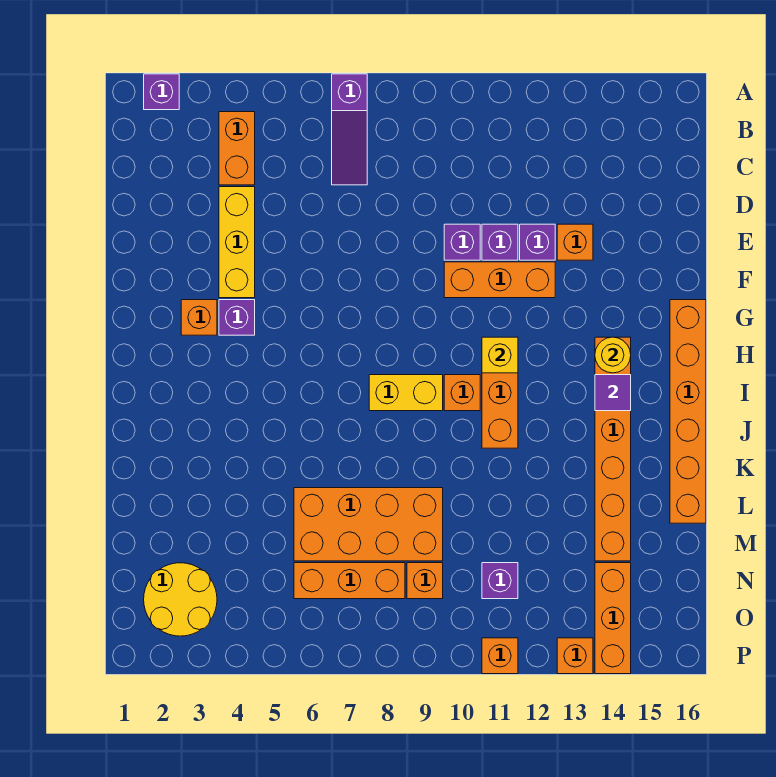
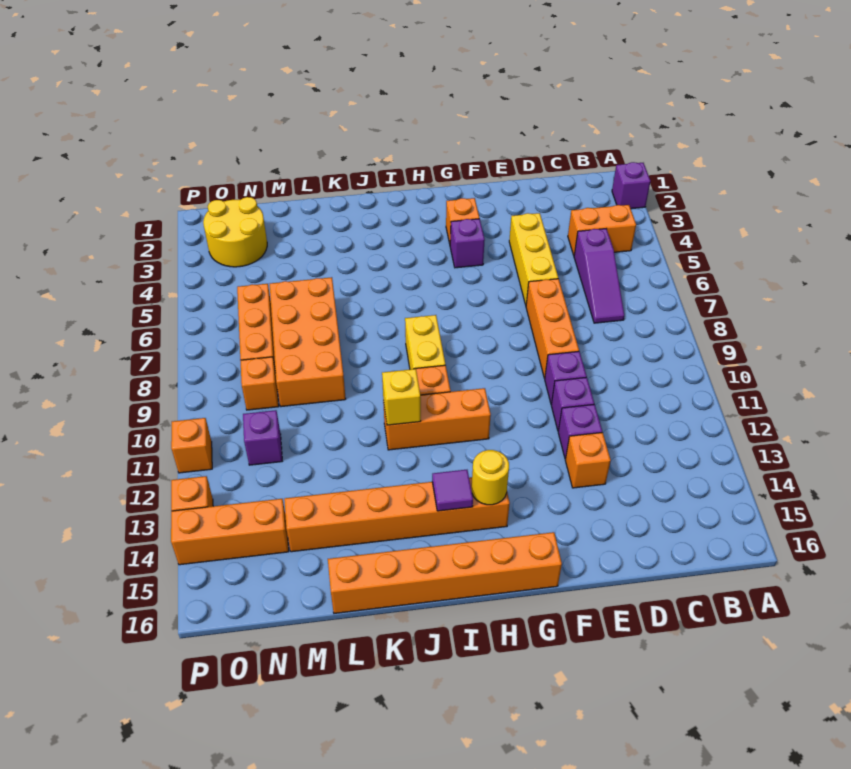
purple slope A7:C7 level 1 top A -> purple slope C5:C7 level 1 top 5
yellow brick D4:F4 level 1 -> yellow brick E4:E6 level 1
orange brick F10:F12 level 1 -> orange brick E7:E9 level 1
yellow brick H11 level 2 -> yellow brick J11 level 2

